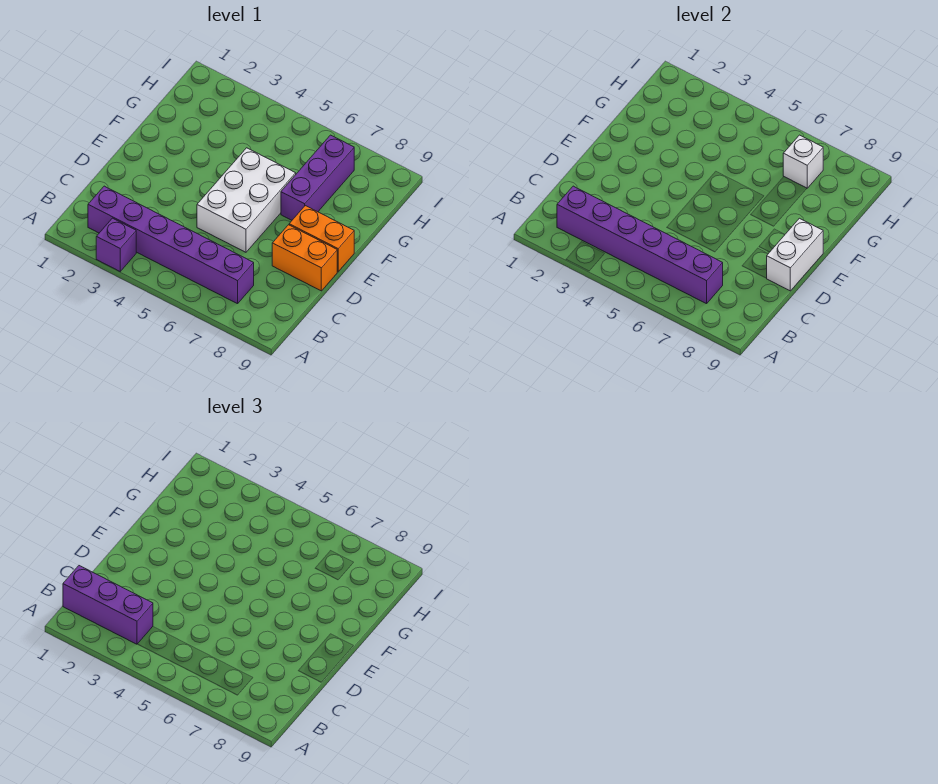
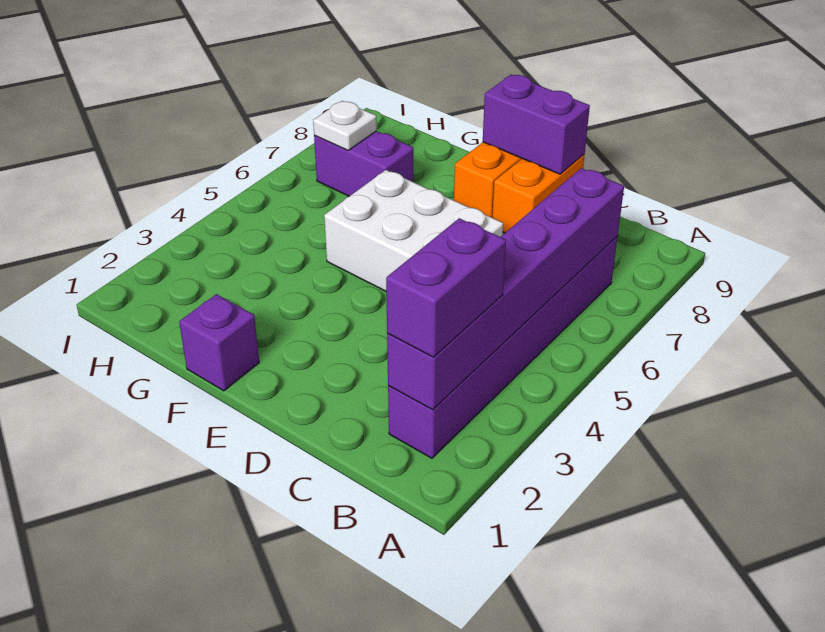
purple brick A3 level 1 -> purple brick F1 level 1
purple brick B1:B3 level 3 -> purple brick B2:B3 level 3
white brick D9:E9 level 2 -> purple brick D9:E9 level 2
purple brick F7:H7 level 1 -> purple brick G7:H7 level 1
white brick H7 level 2 -> white plate H7 level 2

